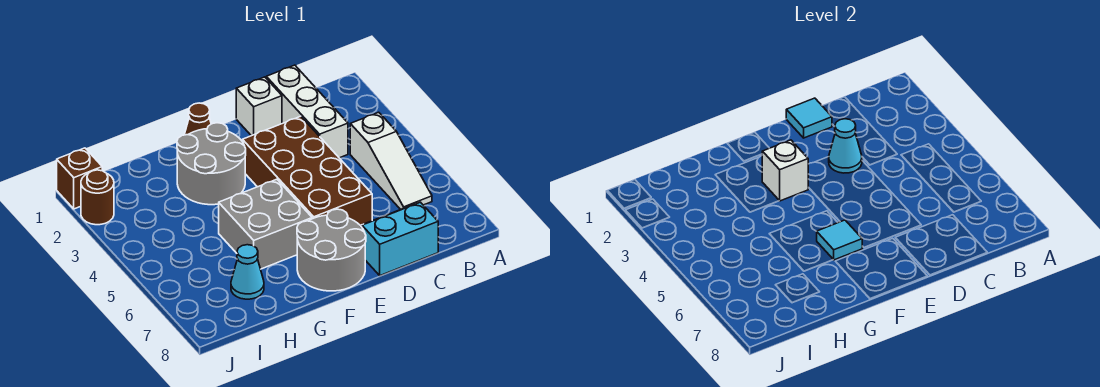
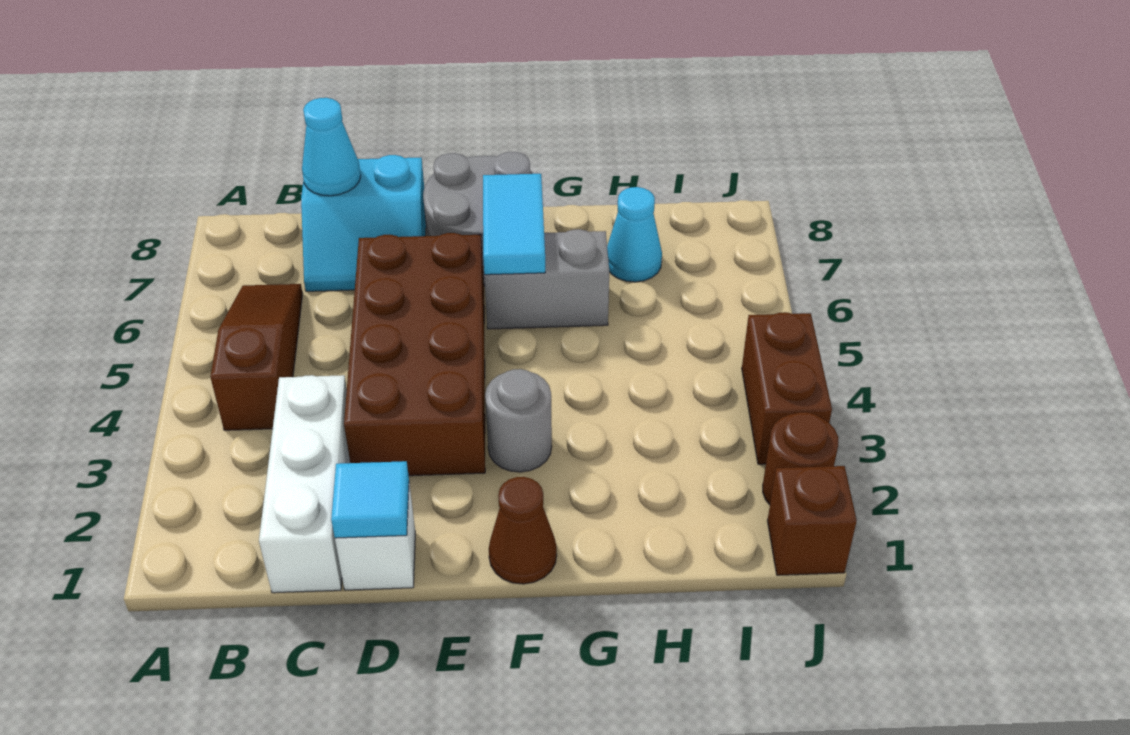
white slope B4:B6 level 1 top 4 -> brown slope B4:B6 level 1 top 4
cyan cone D3 level 2 -> cyan cone C8 level 2
grey round brick F2:G3 level 1 -> grey round brick F3 level 1
white brick F3 level 2 -> none
grey brick F5:G6 level 1 -> grey brick F6:G6 level 1
cyan tile F6 level 2 -> cyan tile F6:F7 level 2
none -> brown brick J3:J4 level 1

